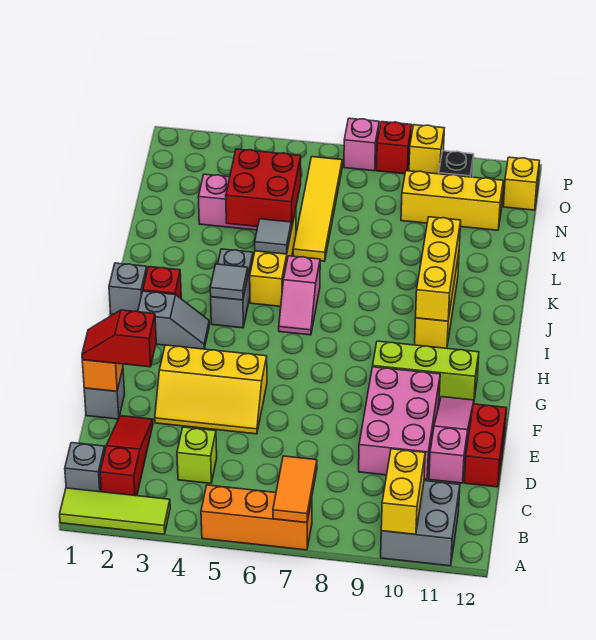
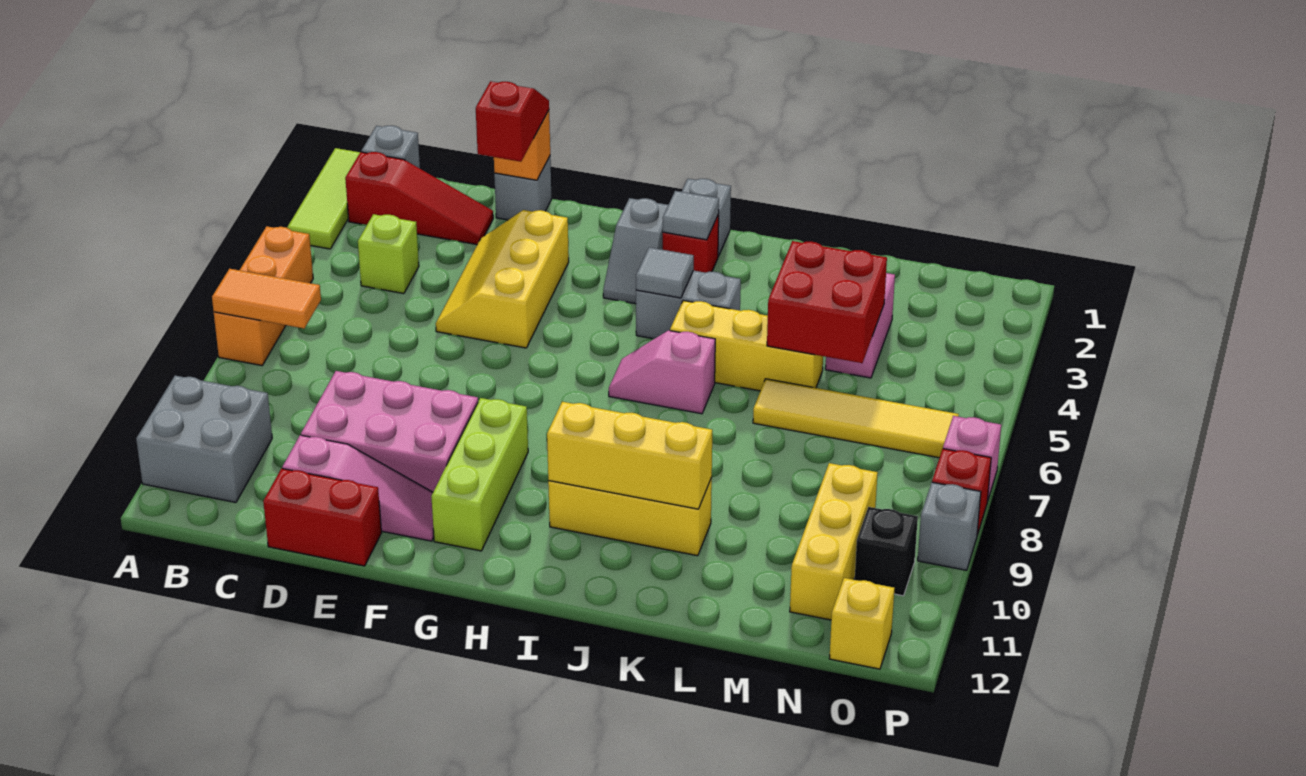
yellow brick A10:B10 level 2 -> none
grey tile K5 level 2 -> grey tile I2 level 2
yellow brick P9 level 1 -> grey brick P9 level 1

